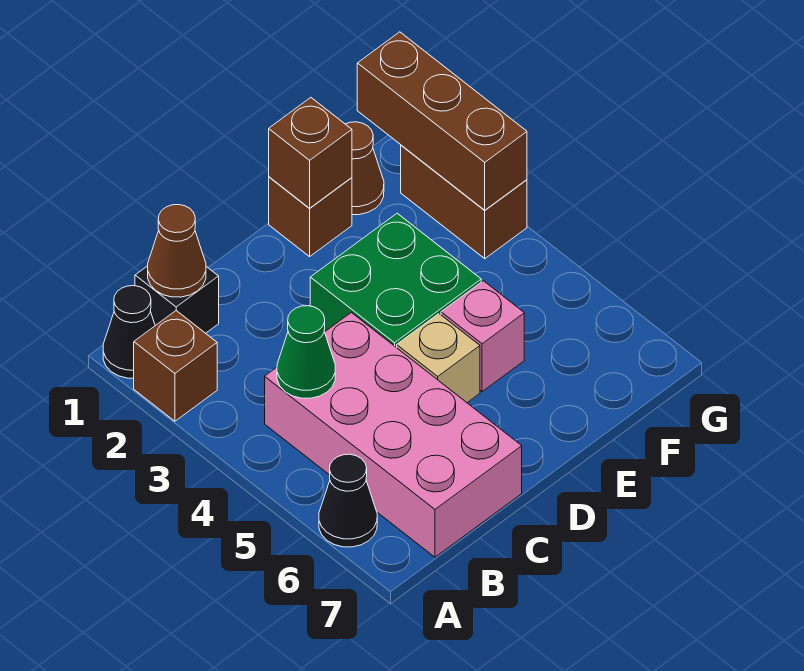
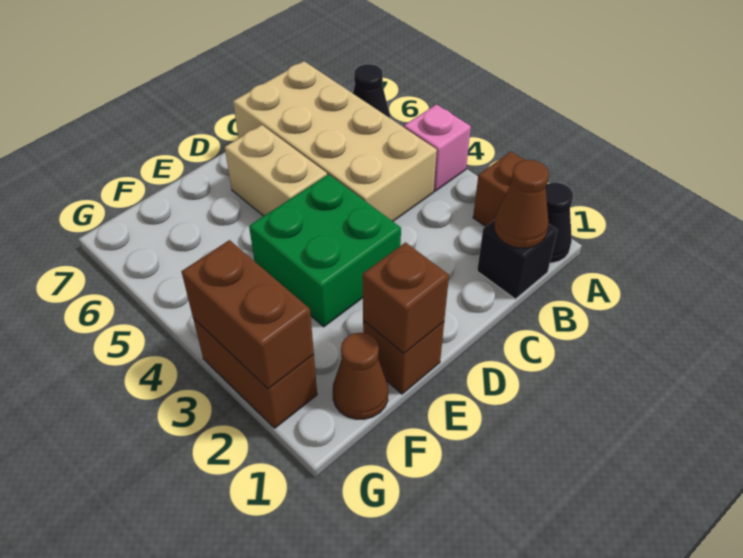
pink brick B4:C7 level 1 -> tan brick B4:C7 level 1
green cone B4 level 2 -> none
tan brick D5 level 1 -> tan brick D5:D6 level 1
pink brick E5 level 1 -> pink brick A4 level 1
brown brick G1:G3 level 2 -> brown brick G2:G3 level 2

